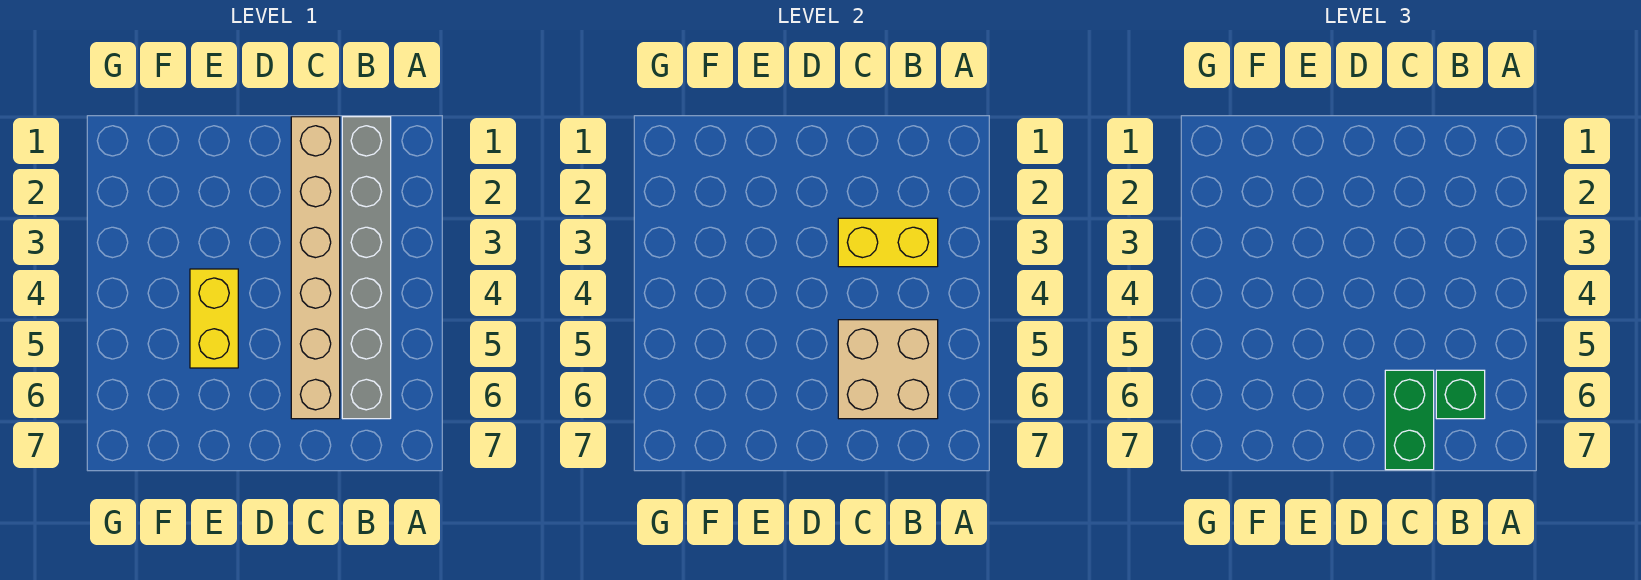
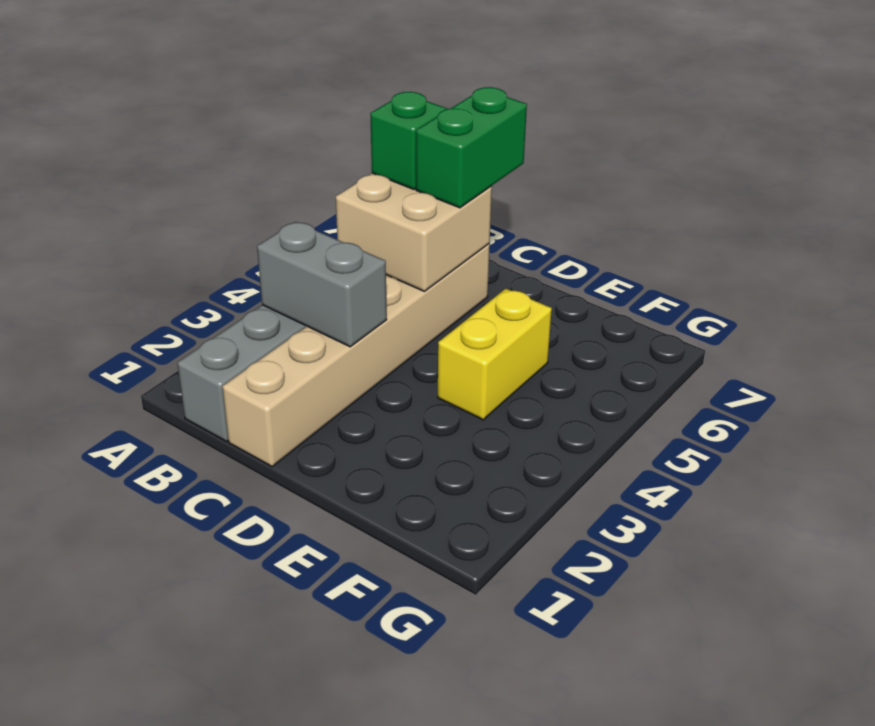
yellow brick B3:C3 level 2 -> grey brick B3:C3 level 2

